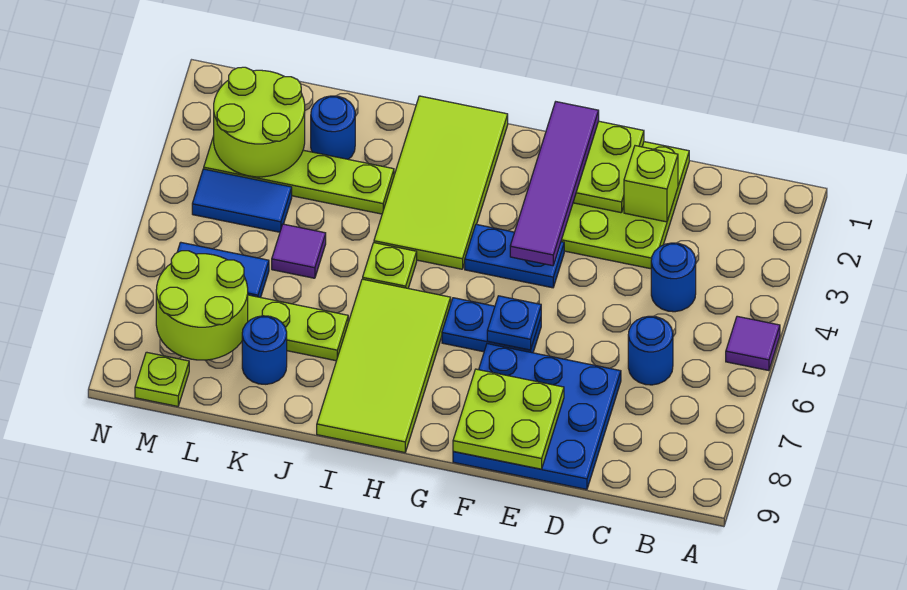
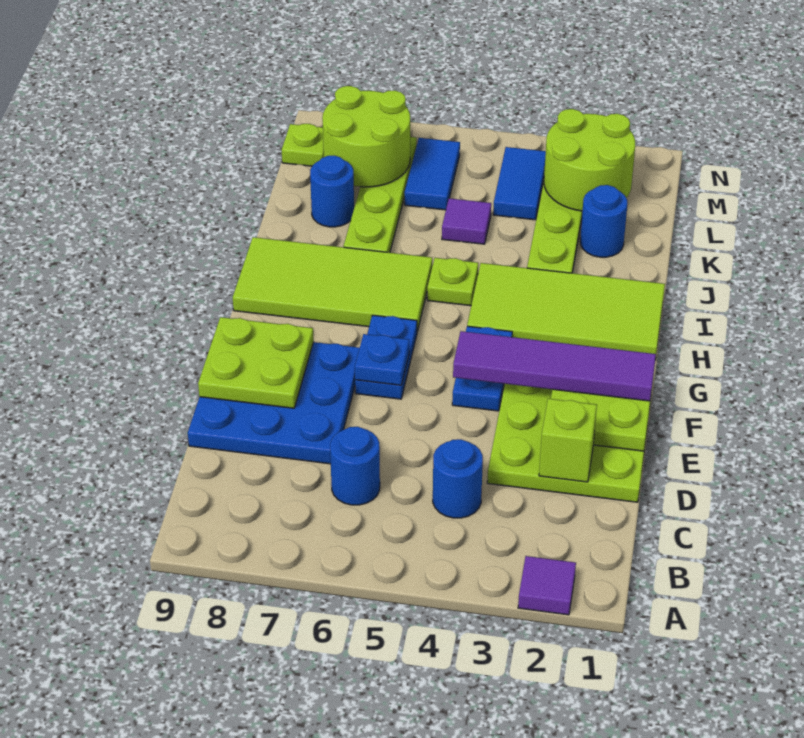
purple tile A5 level 1 -> purple tile A2 level 1

